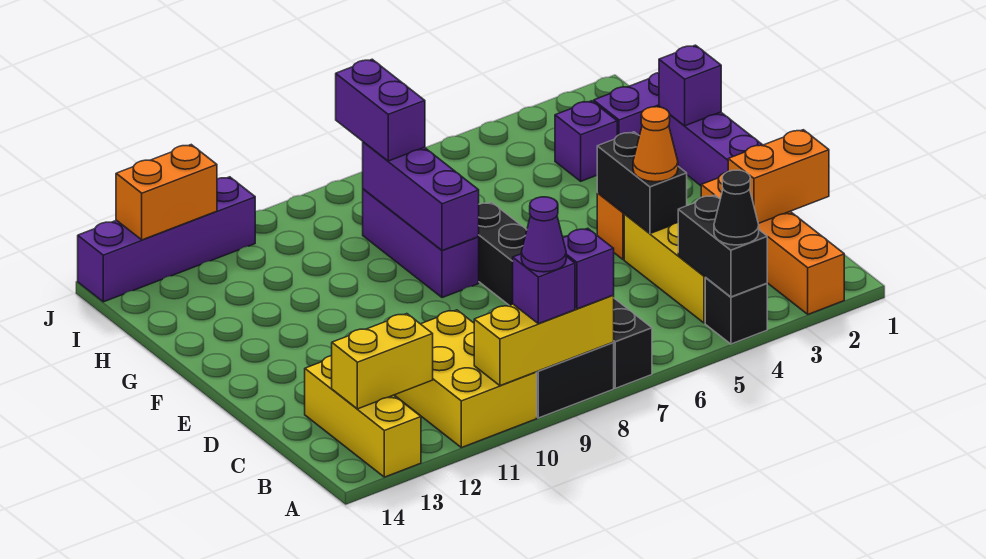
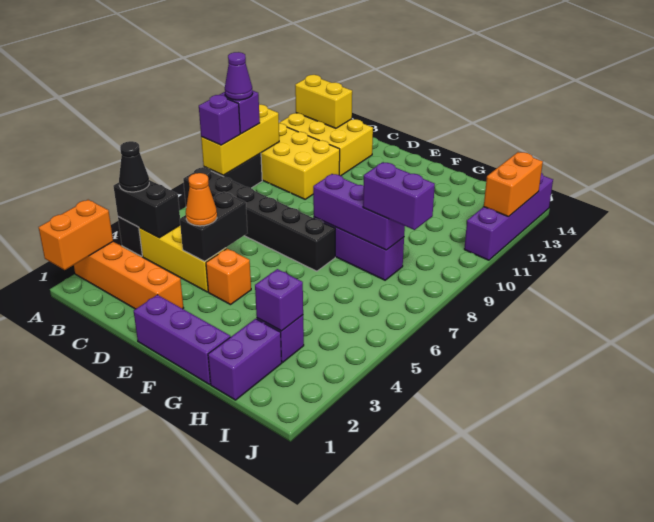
yellow brick A13:C13 level 1 -> yellow brick A12:C13 level 1
yellow brick B12:B13 level 2 -> yellow brick A13:B13 level 2
orange brick C1:C2 level 2 -> orange brick A1:A2 level 2
black brick D4:E4 level 2 -> black brick D4:D5 level 2
purple brick G1 level 2 -> purple brick H3 level 2

